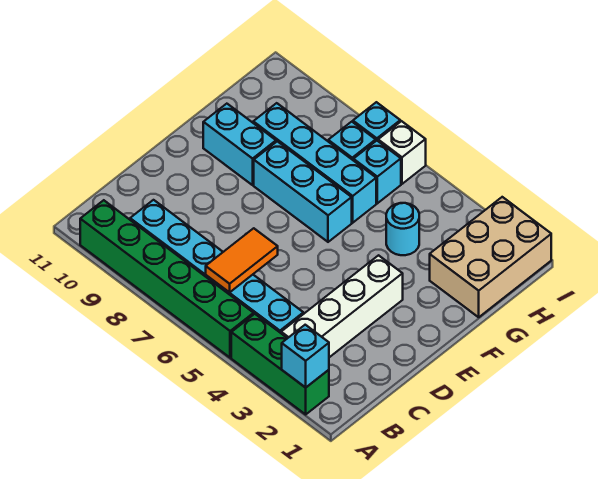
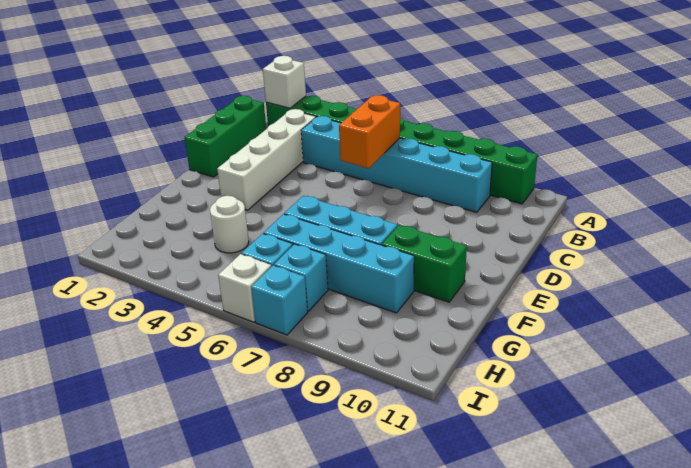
cyan brick A2 level 2 -> white brick A2 level 2
none -> green brick B1:D1 level 1
orange tile B6:C6 level 2 -> orange brick B6:C6 level 2
cyan brick F9:F10 level 1 -> green brick F9:F10 level 1
tan brick G1:I2 level 1 -> none
cyan round brick G4 level 1 -> white round brick G4 level 1

